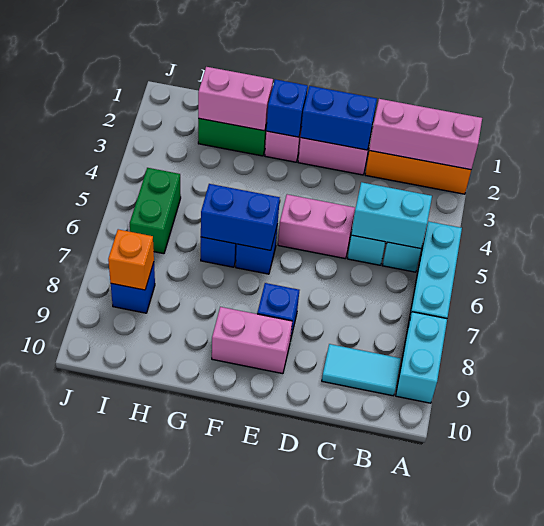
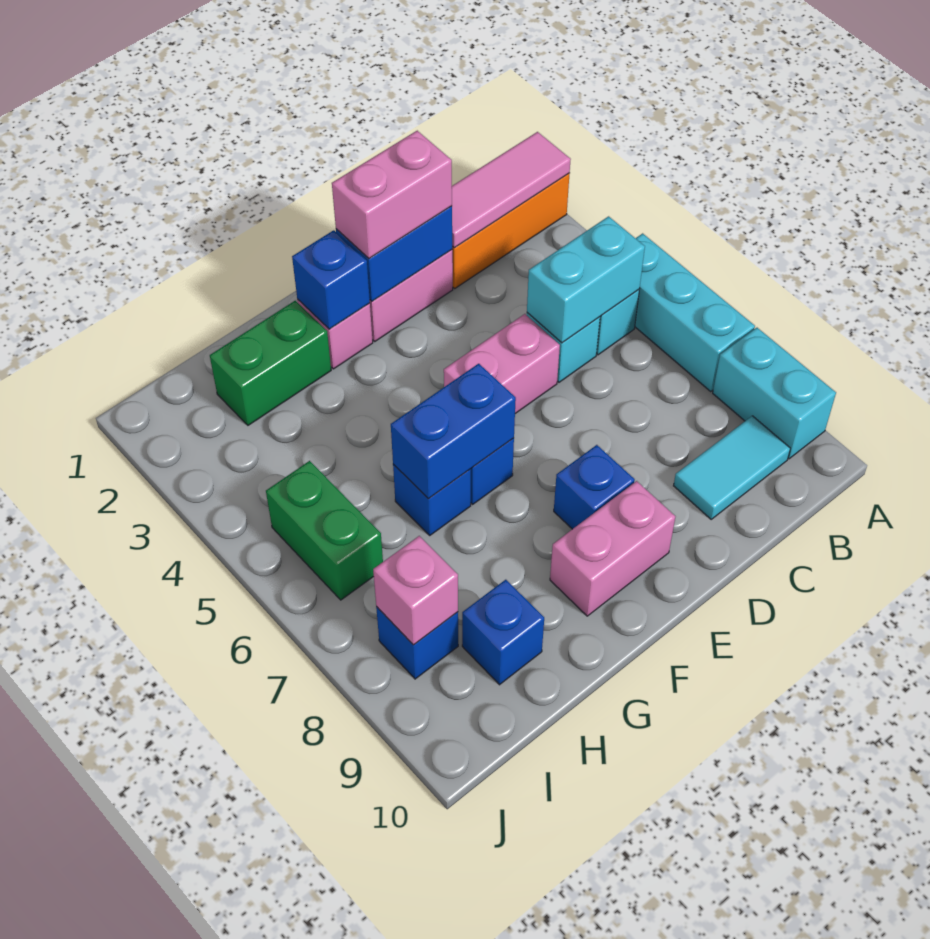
pink brick A2:C2 level 2 -> pink tile A2:C2 level 2
pink brick G2:H2 level 2 -> pink brick D2:E2 level 3
none -> blue brick H9 level 1
orange brick I8 level 2 -> pink brick I8 level 2

